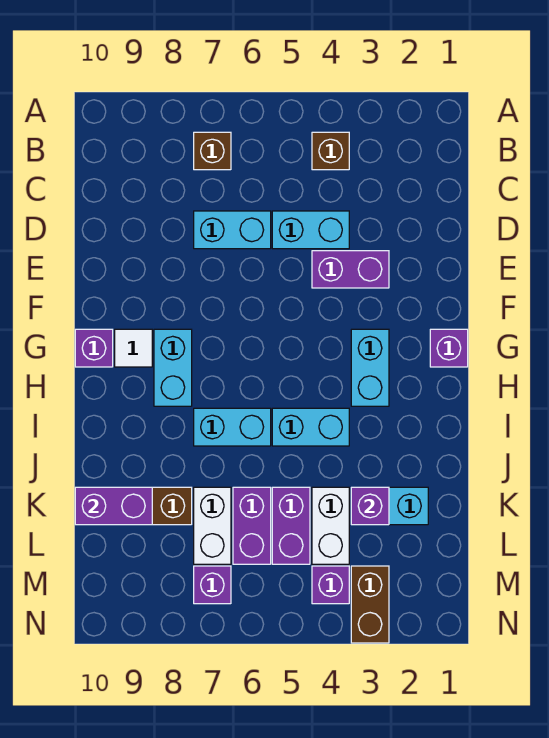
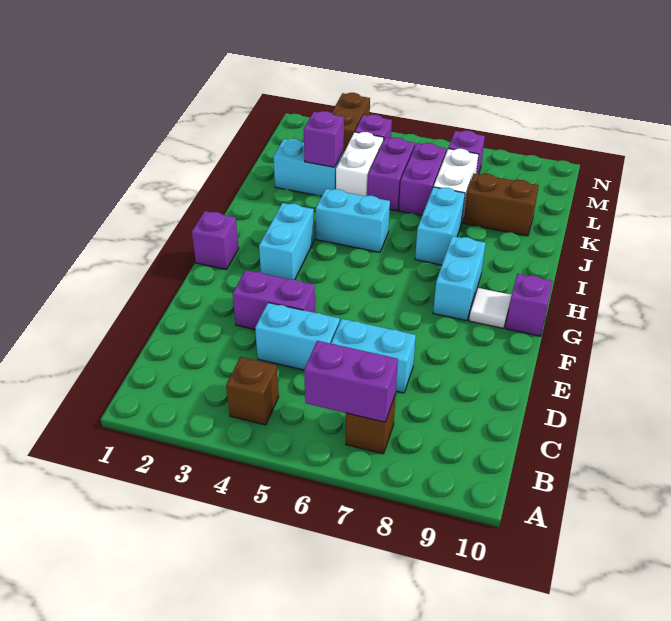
cyan brick I6:I7 level 1 -> cyan brick I7:J7 level 1
purple brick K9:K10 level 2 -> purple brick B6:B7 level 2

